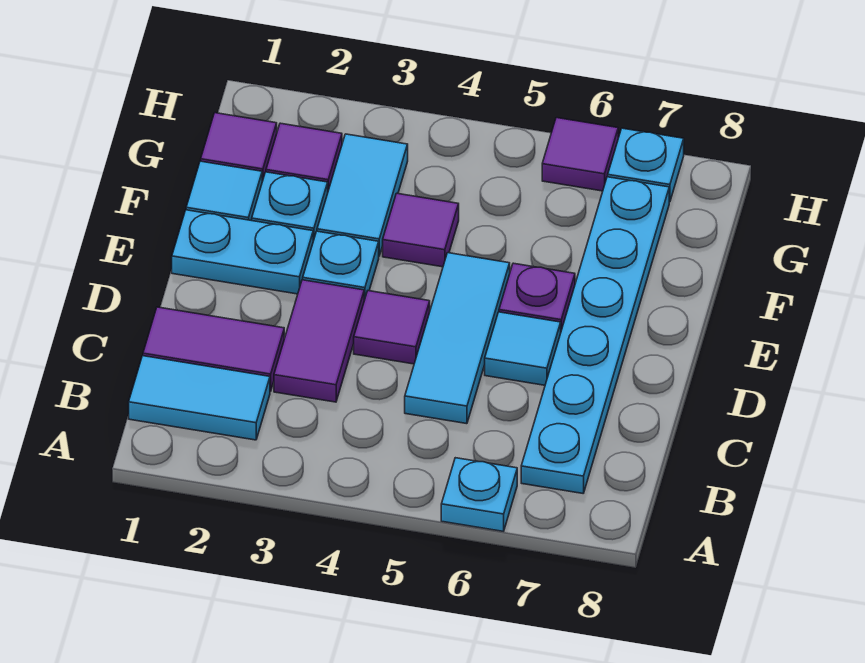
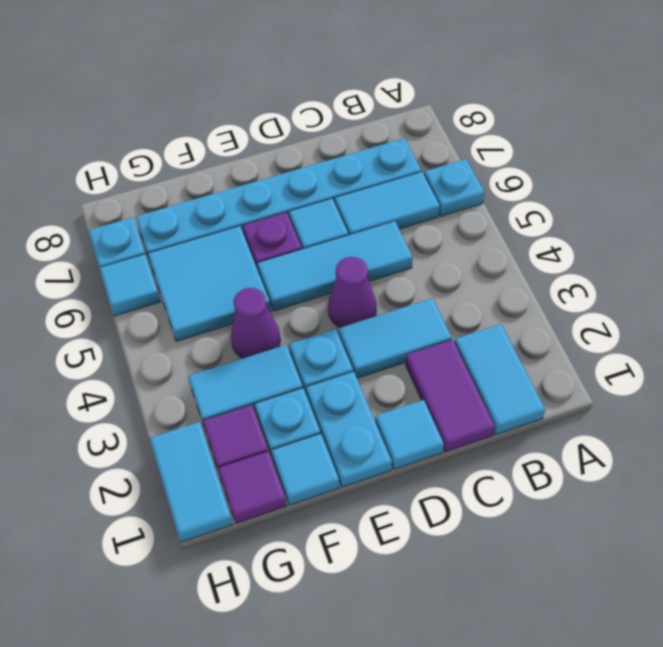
none -> cyan tile B6:C6 level 1
purple tile C3:D3 level 1 -> cyan tile C3:D3 level 1
none -> cyan tile D1 level 1
purple tile D4 level 1 -> purple cone D4 level 1
purple tile F4 level 1 -> purple cone F4 level 1
none -> cyan tile F5:G6 level 1
none -> cyan tile H1:H2 level 1
purple tile H6 level 1 -> cyan tile H6 level 1

